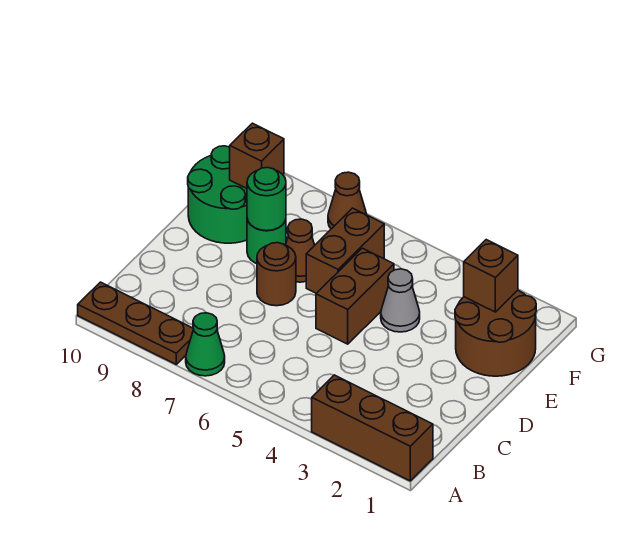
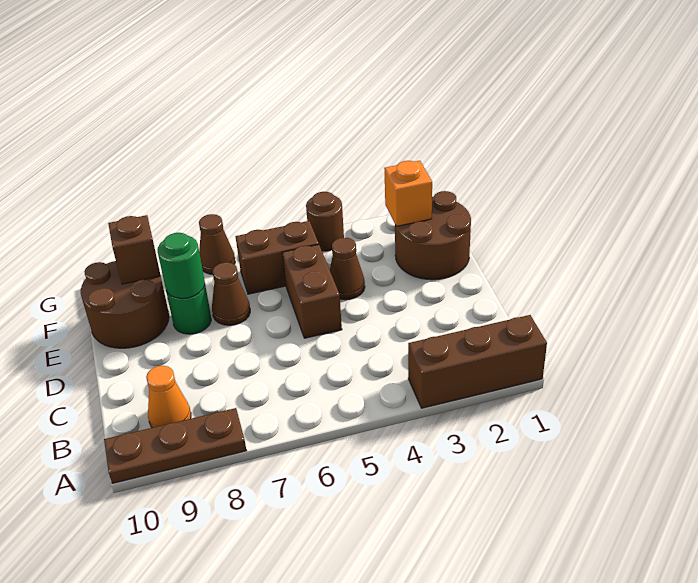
green cone A7 level 1 -> none
none -> orange cone B9 level 1
brown round brick D7 level 1 -> brown round brick G4 level 1
grey cone E4 level 1 -> brown cone E4 level 1
brown brick E6:F6 level 1 -> brown brick F5:F6 level 1
green round brick E9:F10 level 1 -> brown round brick E9:F10 level 1
brown brick F2 level 2 -> orange brick F2 level 2

